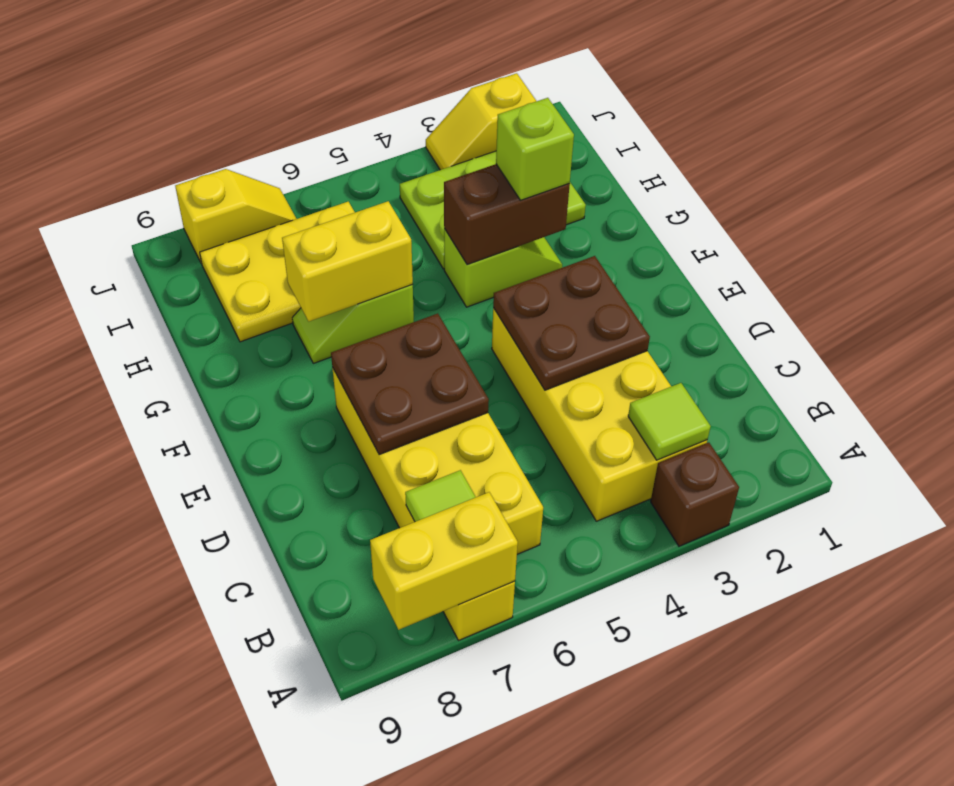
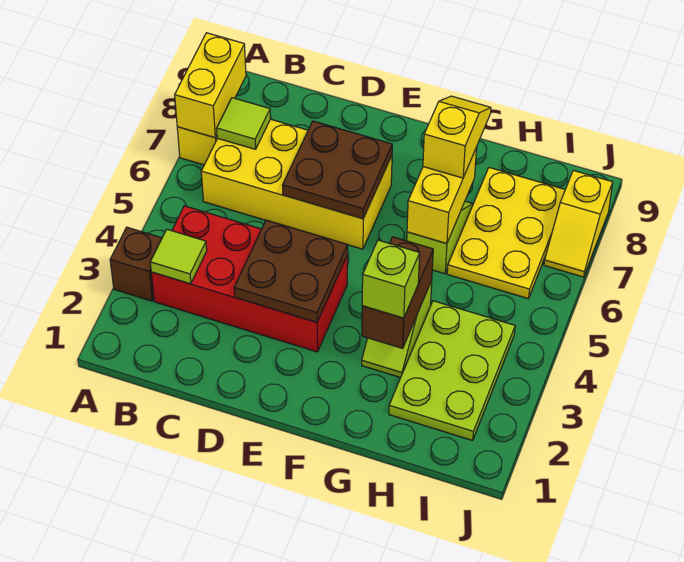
yellow brick B3:E4 level 1 -> red brick B3:E4 level 1
yellow slope J2:J3 level 1 top 2 -> yellow slope G7:G8 level 3 top 7

